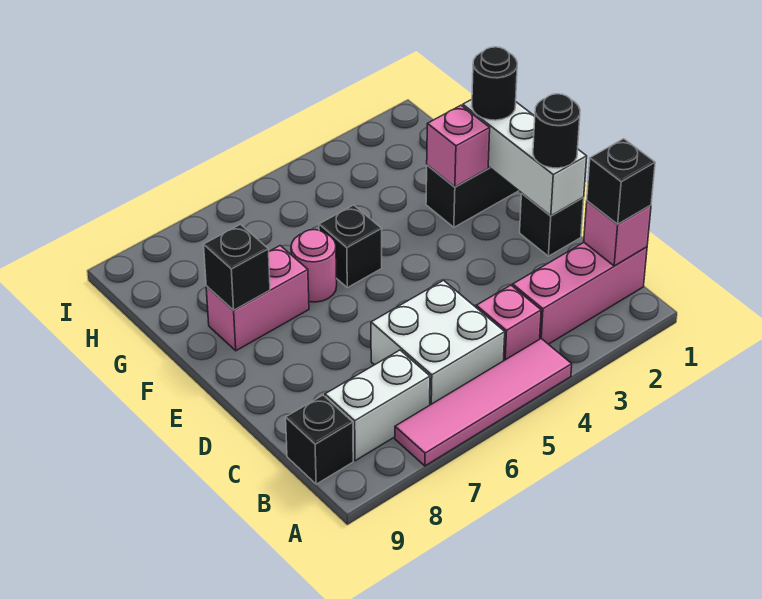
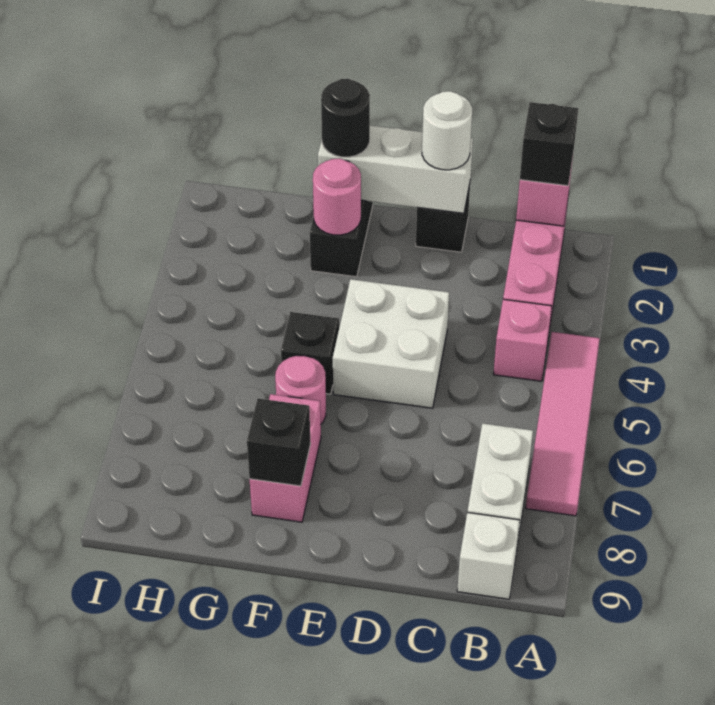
white brick B5:C6 level 1 -> white brick D4:E5 level 1
black brick B9 level 1 -> white brick B9 level 1
black round brick D1 level 3 -> white round brick D1 level 3
pink brick F2 level 2 -> pink round brick F2 level 2

